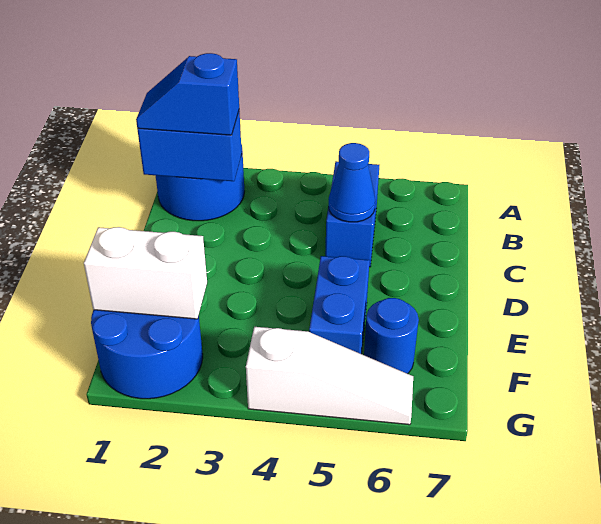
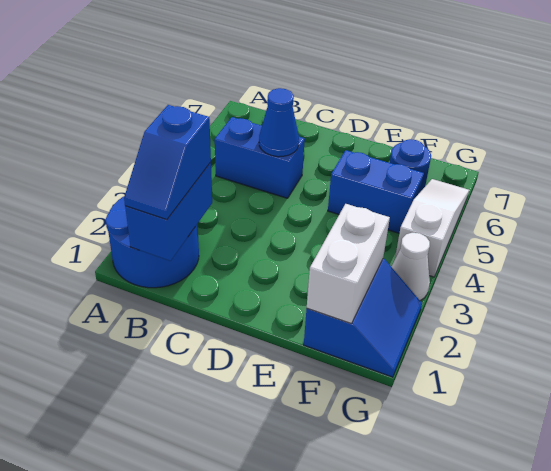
blue round brick F1:G2 level 1 -> blue slope F1:G2 level 1 top F
none -> white cone G3 level 1

